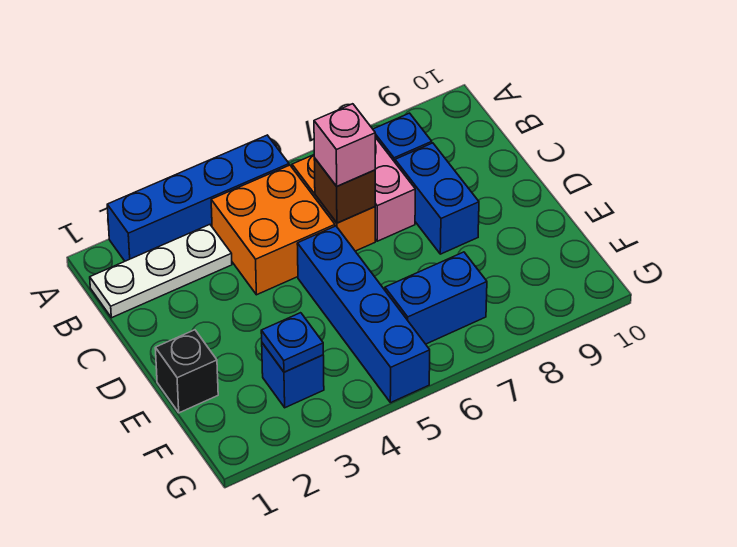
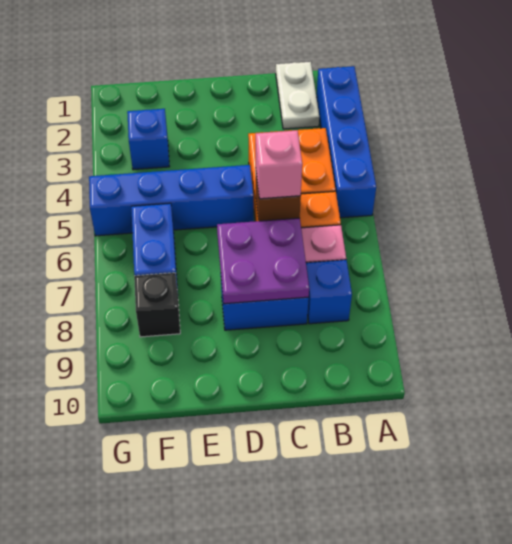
white plate B1:B3 level 1 -> white plate B1:B2 level 1
none -> purple plate C7:D8 level 2
black brick E1 level 1 -> black brick F8 level 1
blue plate F3 level 2 -> none

